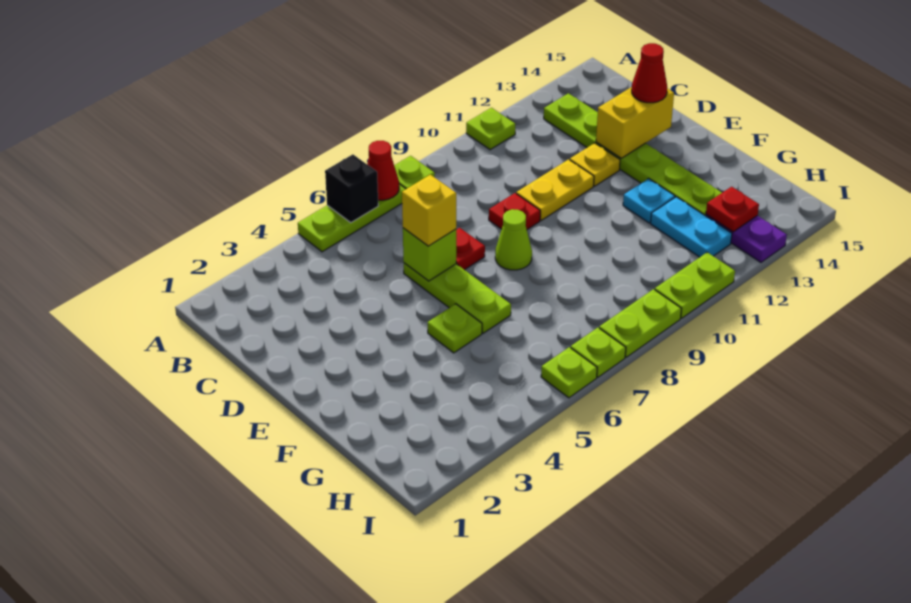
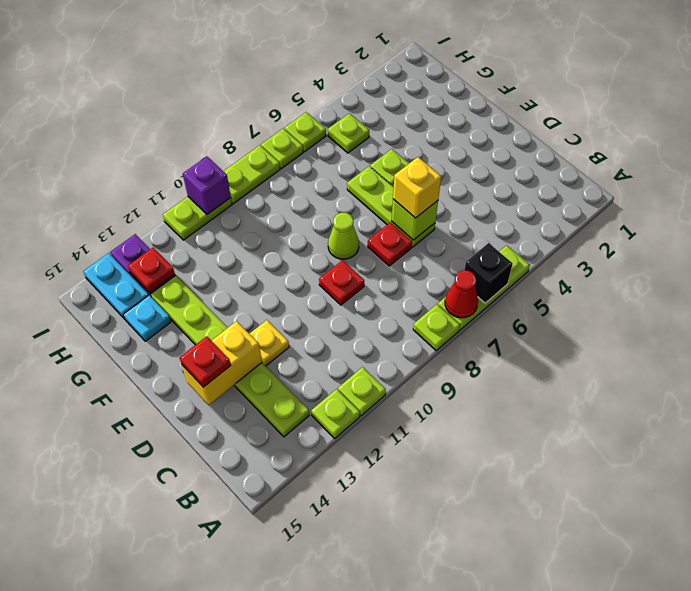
none -> lime plate A12 level 1
yellow plate D10:D11 level 1 -> none
red cone D14 level 3 -> red plate D14 level 3
cyan plate F12 level 1 -> cyan plate G14 level 1
cyan plate G12:H12 level 1 -> cyan plate H14:I14 level 1
none -> lime plate H5 level 1
none -> purple brick I10 level 2

